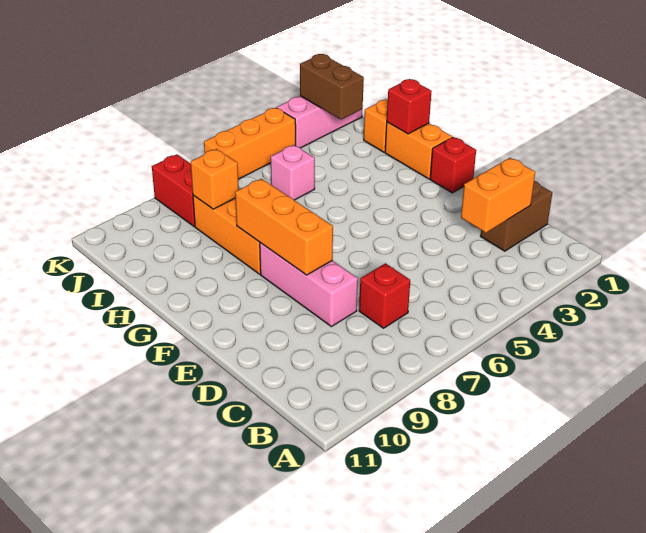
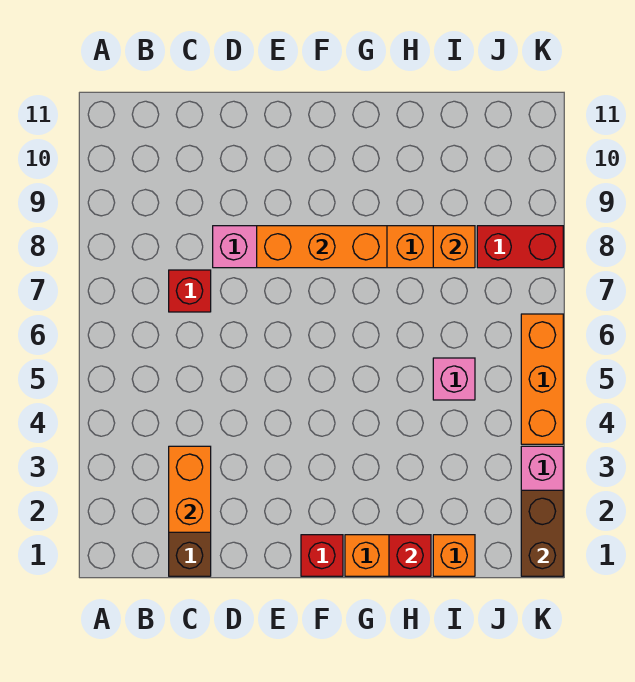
brown brick J2:K2 level 2 -> brown brick K1:K2 level 2

